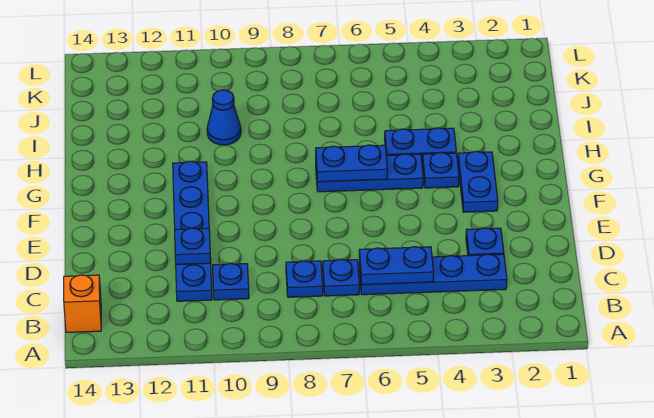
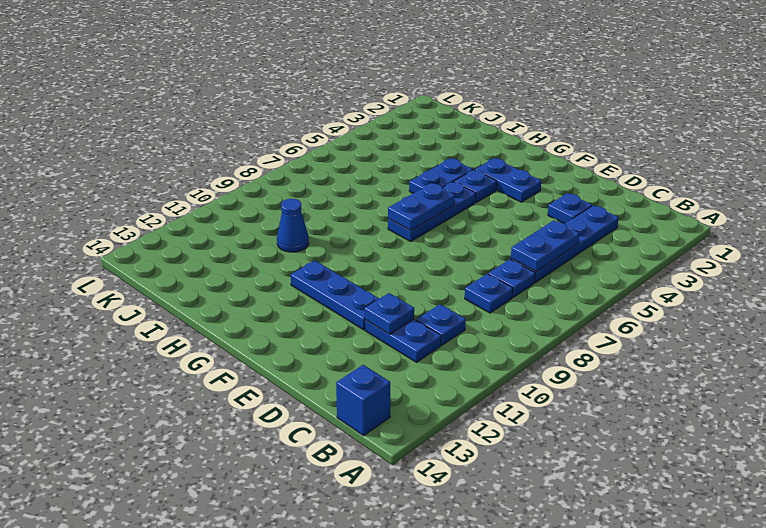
orange brick B14 level 1 -> blue brick B14 level 1

